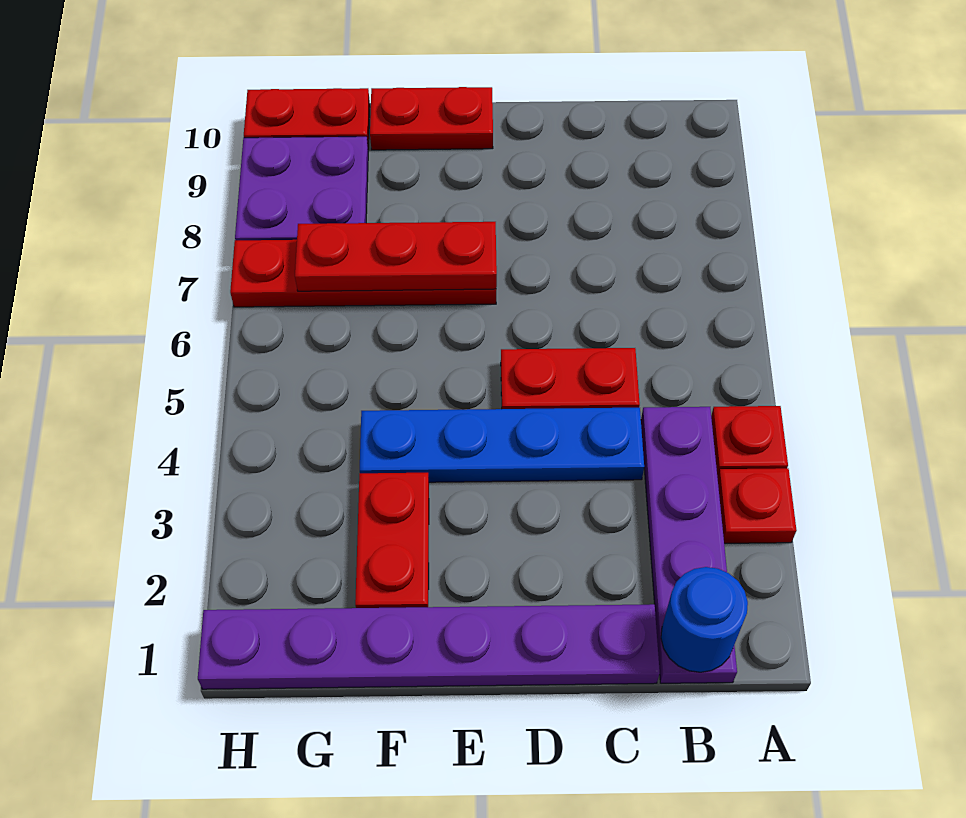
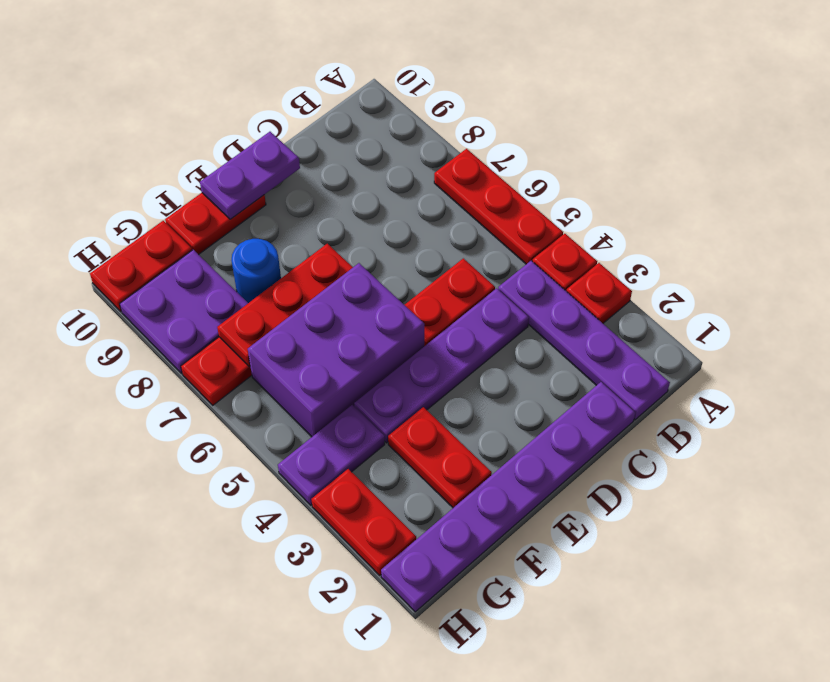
none -> red plate A5:A7 level 1
blue round brick B1 level 2 -> blue round brick F8 level 1
blue plate C4:F4 level 1 -> purple plate C4:F4 level 1
none -> purple plate D10:E10 level 2
none -> purple brick E5:G6 level 1
none -> purple plate G4:H4 level 1
none -> red plate H2:H3 level 1

